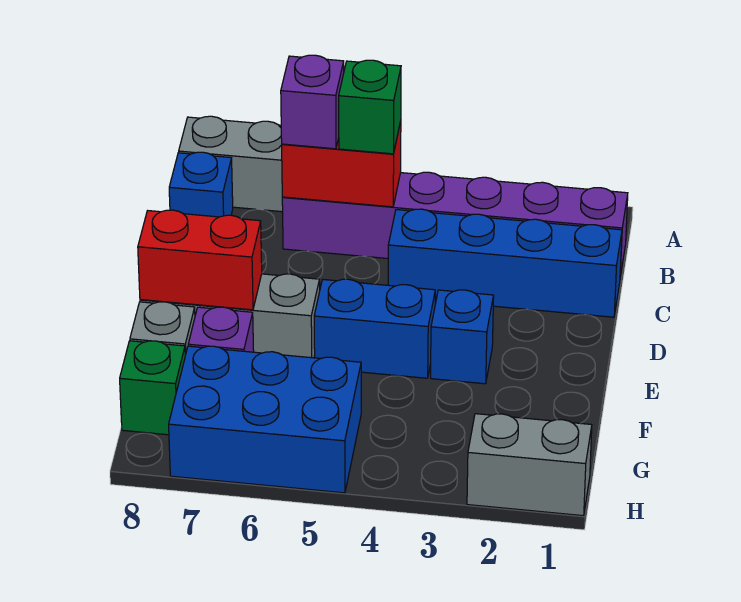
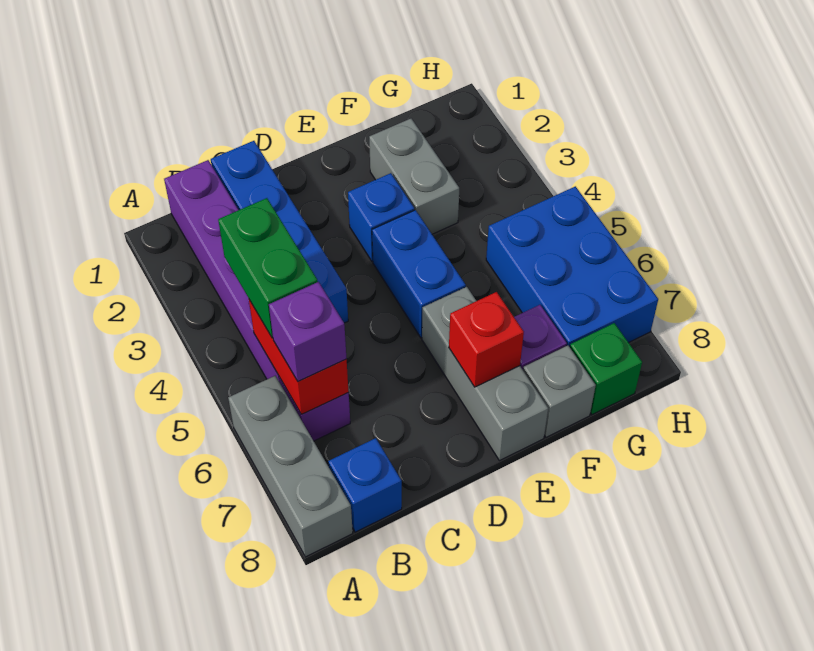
green brick B5 level 3 -> green brick B4:B5 level 3
red brick E7:E8 level 2 -> red brick E7 level 2
grey brick H1:H2 level 1 -> grey brick F2:F3 level 1

